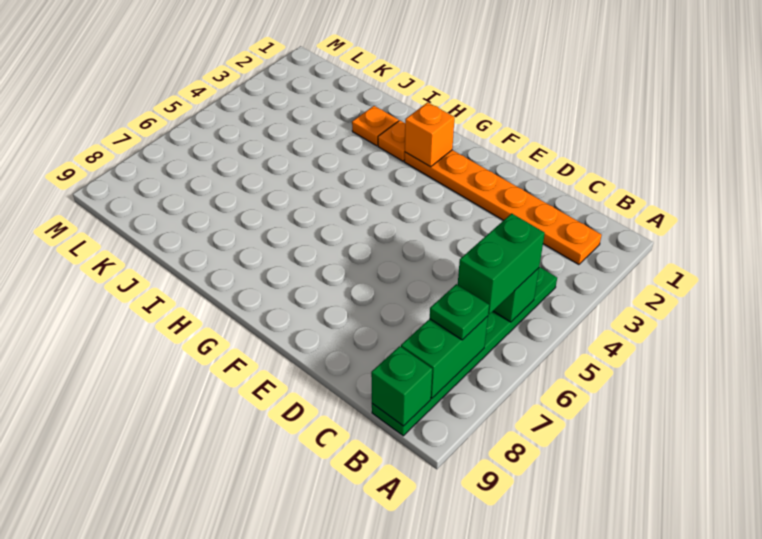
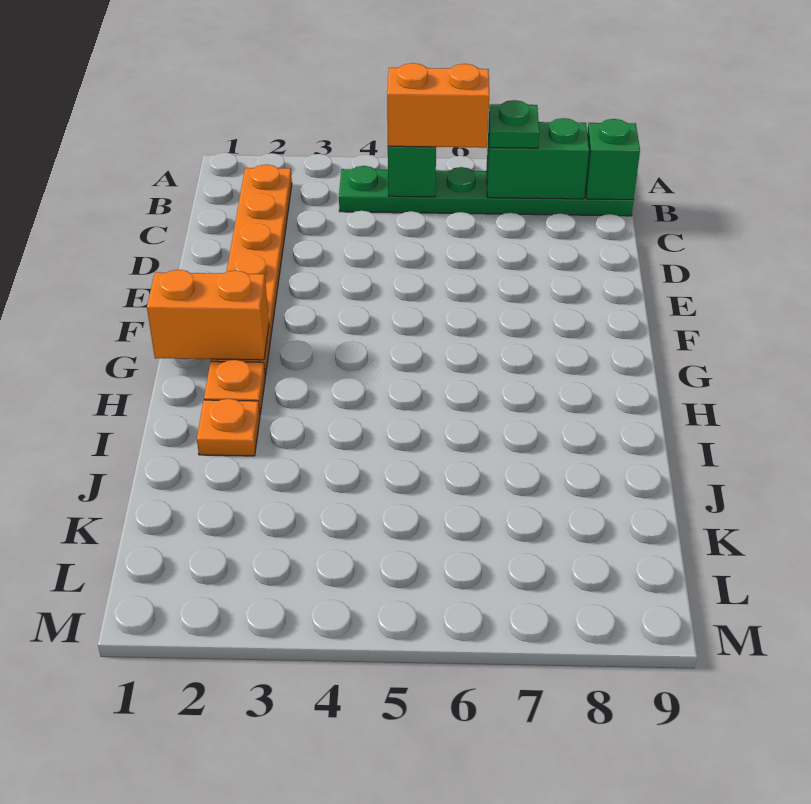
green brick B5:B6 level 3 -> orange brick B5:B6 level 3
orange brick G2 level 2 -> orange brick G1:G2 level 2

